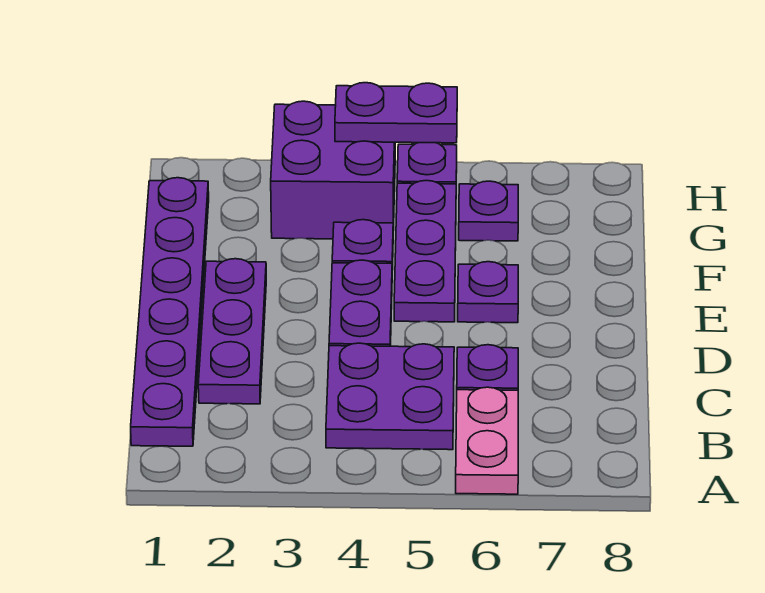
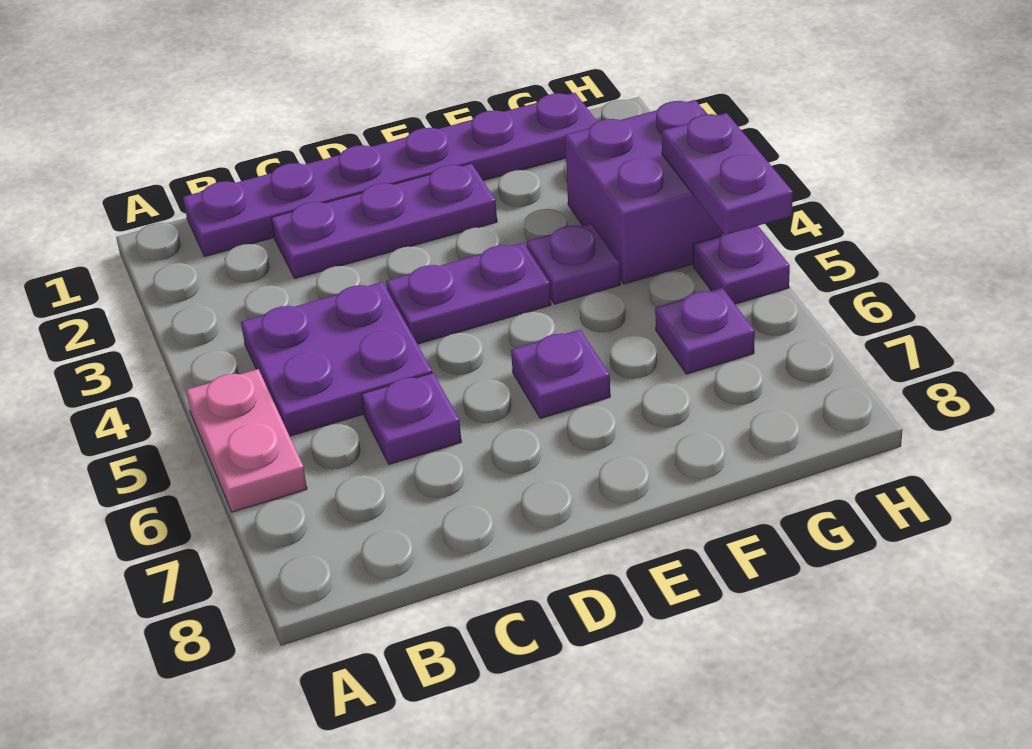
pink plate A6:B6 level 1 -> pink plate A5:A6 level 1
purple plate E5:G5 level 1 -> none

